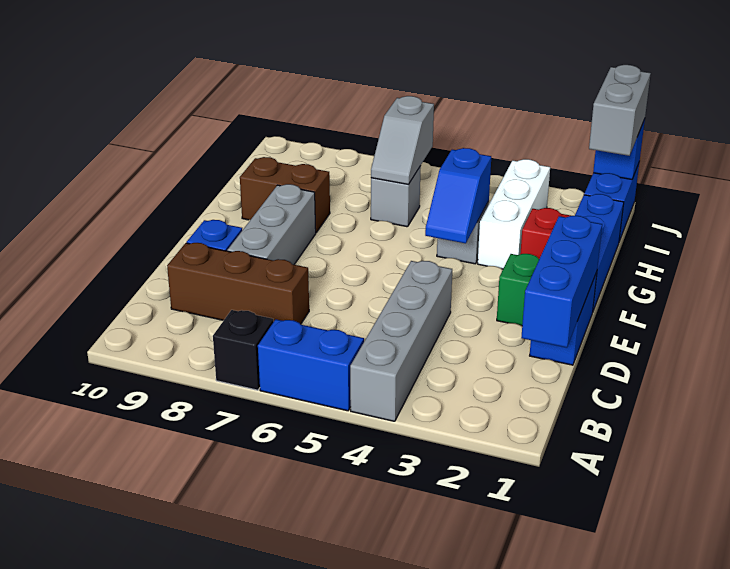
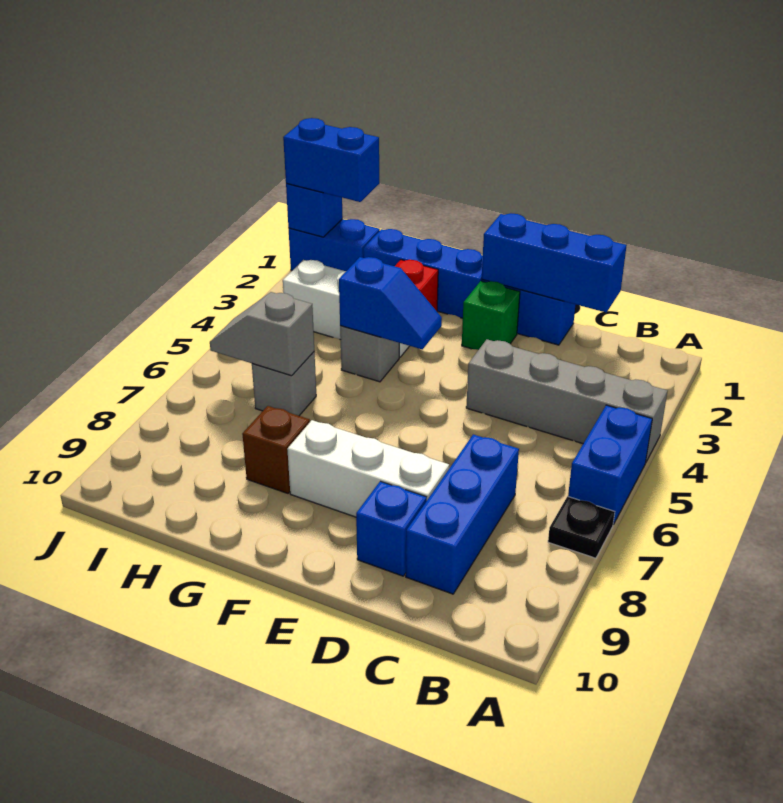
black brick A7 level 1 -> black plate A7 level 1
brown brick C7:C9 level 1 -> blue brick C7:C9 level 1
grey brick D8:F8 level 1 -> white brick D8:F8 level 1
brown brick G8:G9 level 1 -> brown brick G8 level 1
grey slope H6:I6 level 2 top I -> grey slope H6:I6 level 2 top H
grey brick I1:J1 level 3 -> blue brick I1:J1 level 3

